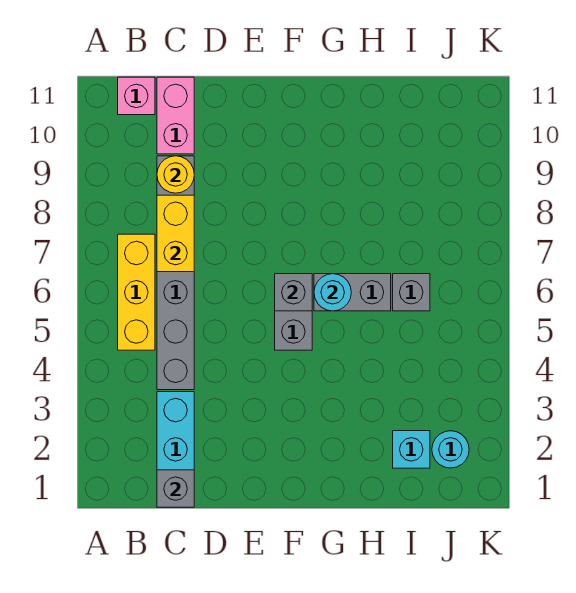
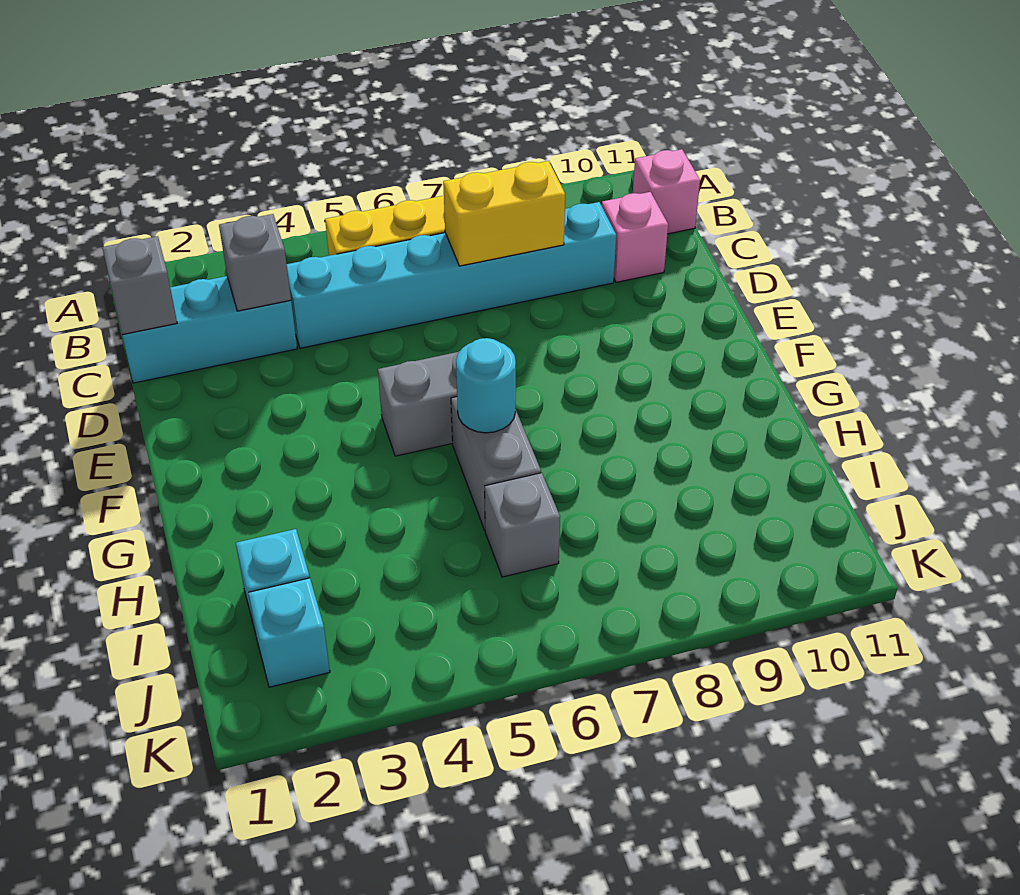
grey brick C4:C9 level 1 -> cyan brick C4:C9 level 1
yellow round brick C9 level 2 -> none
pink brick C10:C11 level 1 -> pink brick C10 level 1
grey brick F6 level 2 -> grey brick C3 level 2
cyan round brick J2 level 1 -> cyan brick J2 level 1

